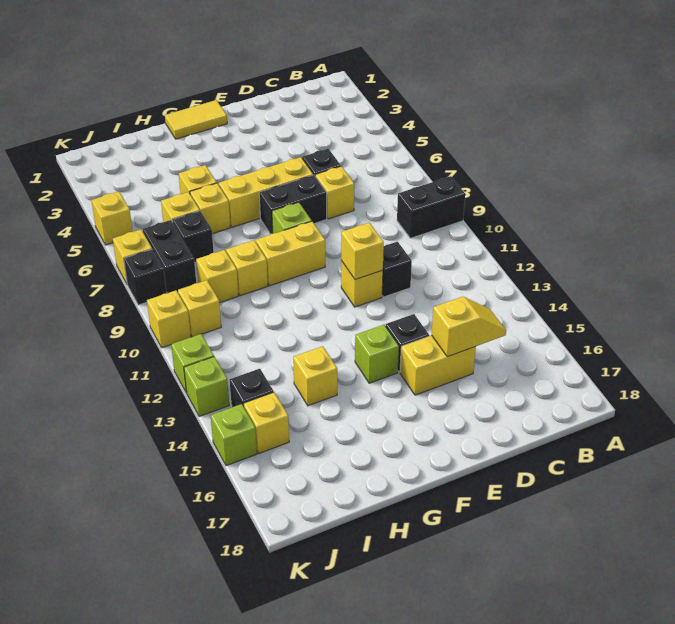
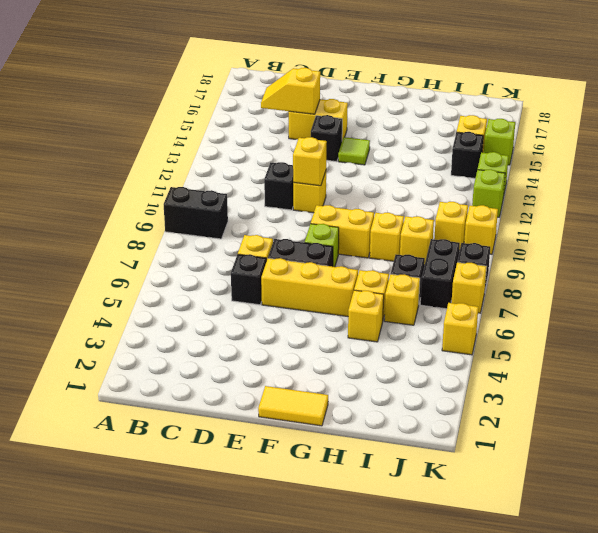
lime brick F14 level 1 -> lime tile F14 level 1
yellow brick H14 level 1 -> none

